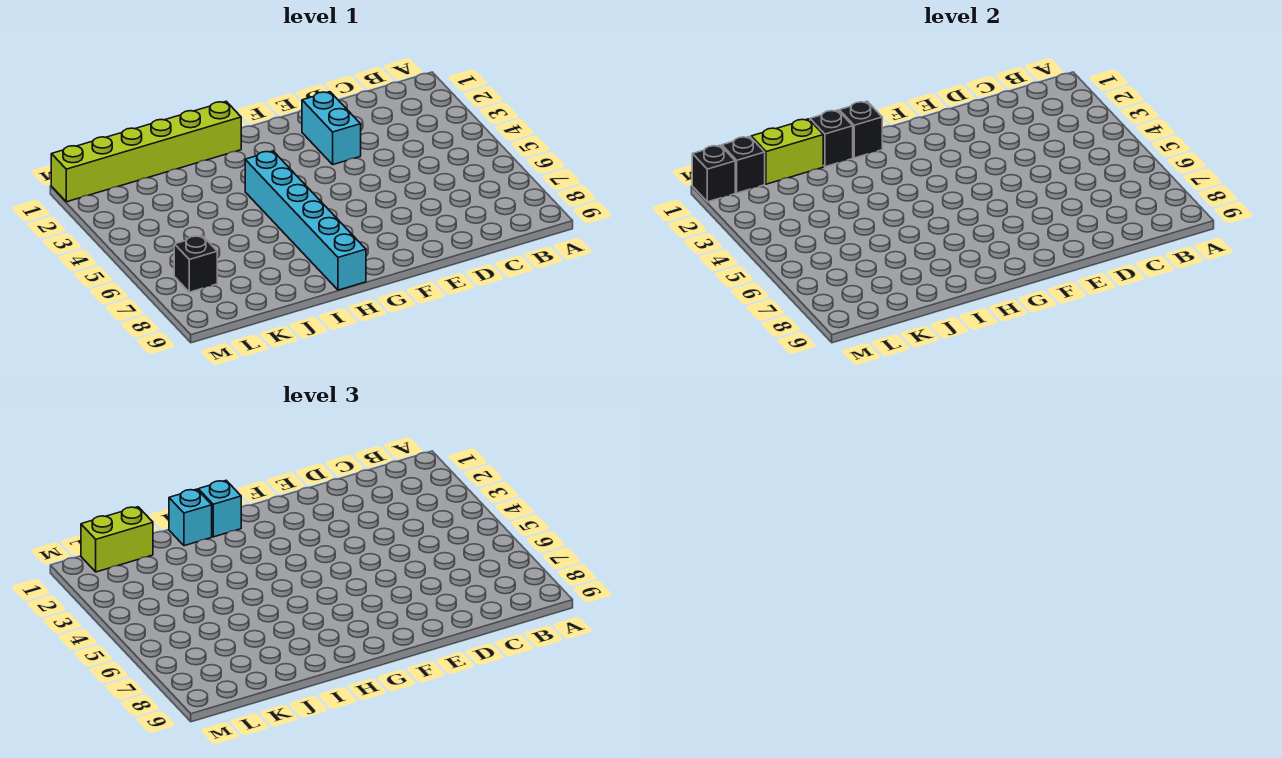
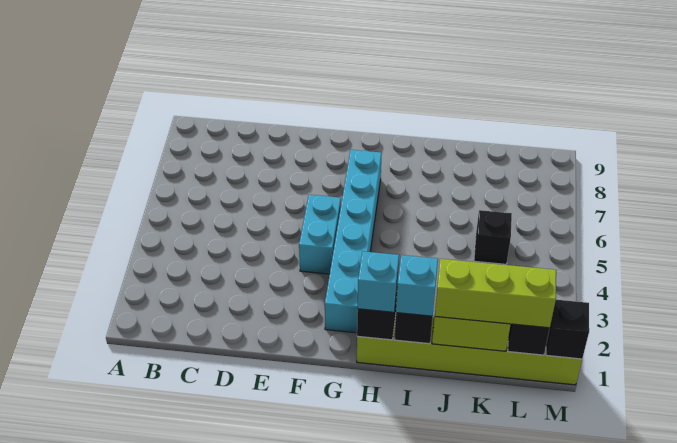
cyan brick E2:E3 level 1 -> cyan brick F4:F5 level 1
cyan brick H4:H9 level 1 -> cyan brick G2:G7 level 1
lime brick K1:L1 level 3 -> lime brick J1:L1 level 3
black brick L7 level 1 -> black brick K5 level 1

